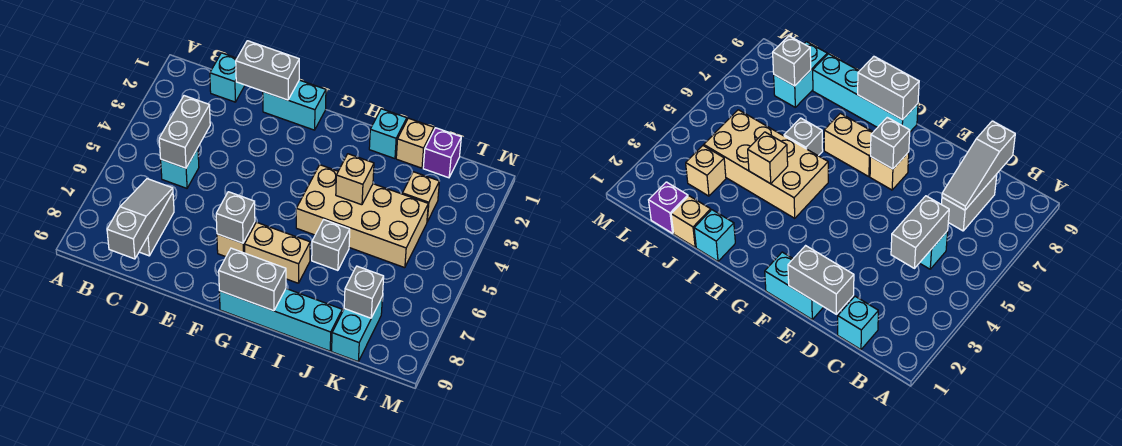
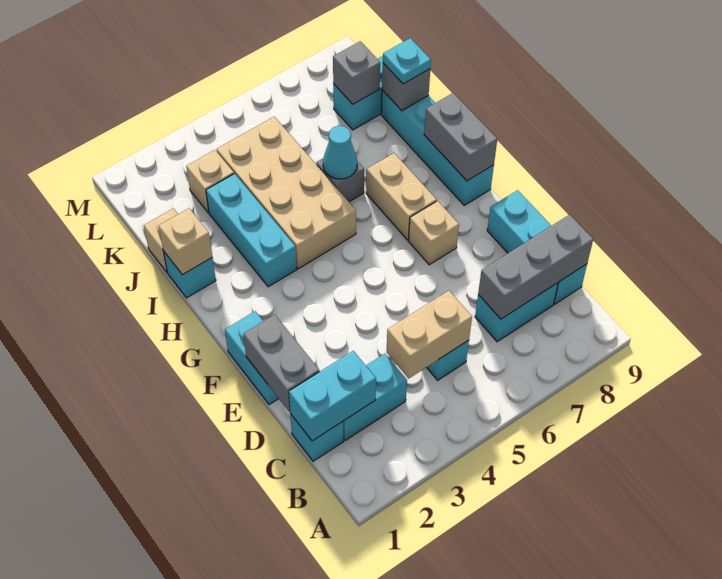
none -> cyan brick C1:C2 level 2
none -> cyan brick C2:C3 level 1
grey brick C4:C5 level 2 -> tan brick C4:C5 level 2
grey brick C7:C8 level 1 -> cyan brick C7:C8 level 1
grey slope C7:C9 level 2 top 9 -> grey brick C7:C9 level 2
none -> cyan brick C9:E9 level 1
grey brick F7 level 2 -> grey brick J9 level 2
none -> cyan brick H3:J3 level 1
tan brick I4 level 2 -> tan brick I1 level 2
none -> cyan cone I6 level 2
none -> cyan plate J9 level 3
purple brick K1 level 1 -> none

